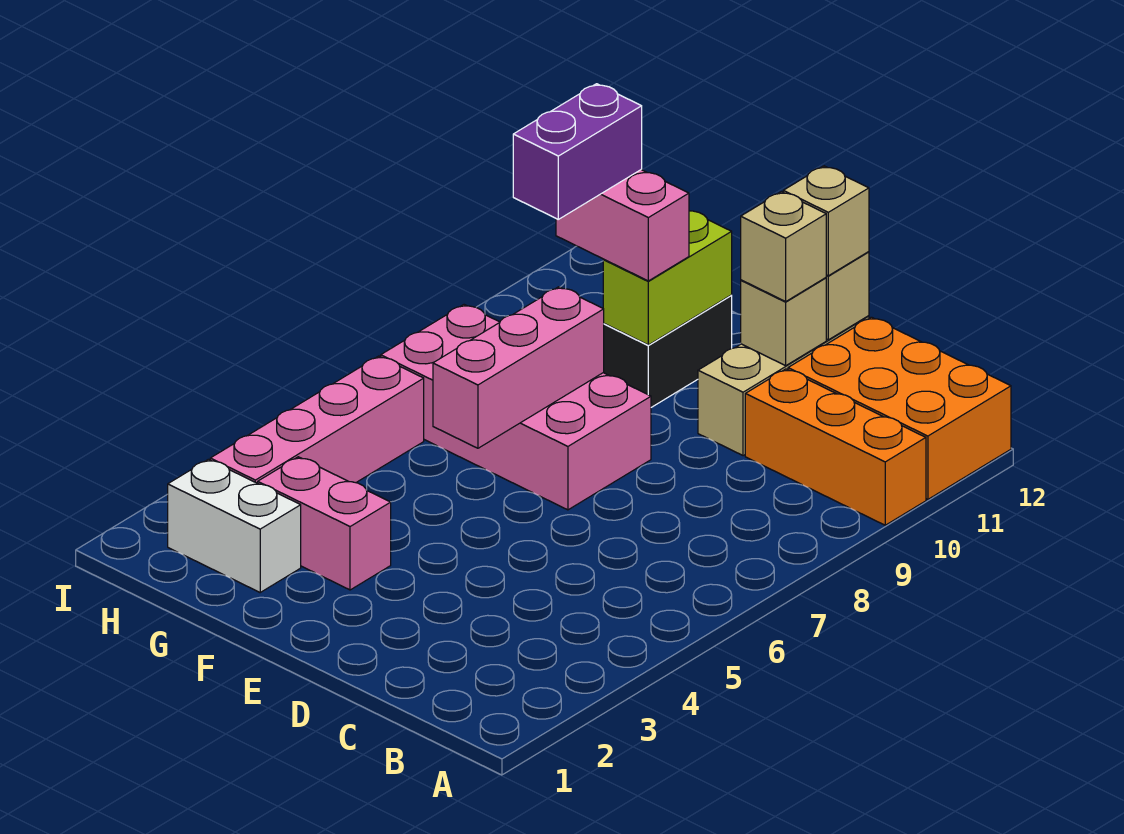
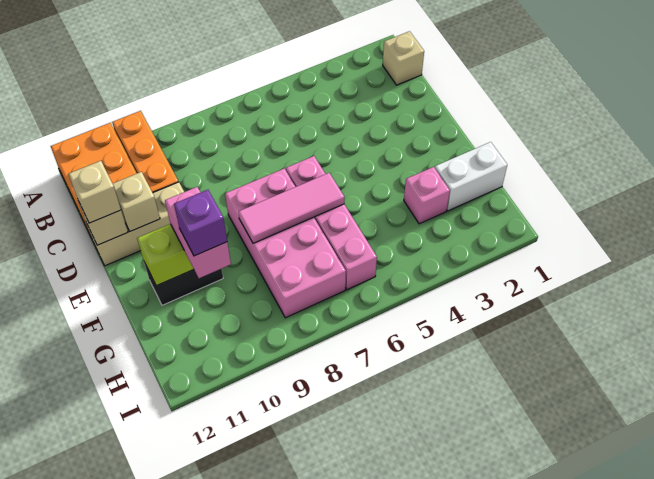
tan brick D11 level 3 -> tan brick B1 level 1
pink brick F3:G3 level 1 -> pink brick G3 level 1
pink brick F6:F8 level 2 -> pink tile F6:F8 level 2
white brick G2:H2 level 1 -> white brick G1:G2 level 1
purple brick G9:G10 level 4 -> purple brick G10 level 4
pink brick H3:H6 level 1 -> pink brick E6:H6 level 1

